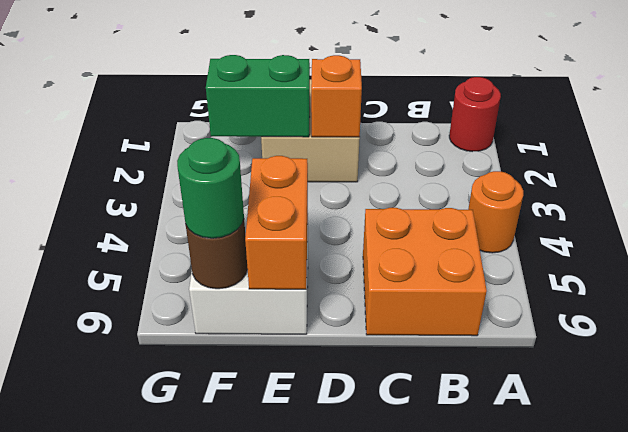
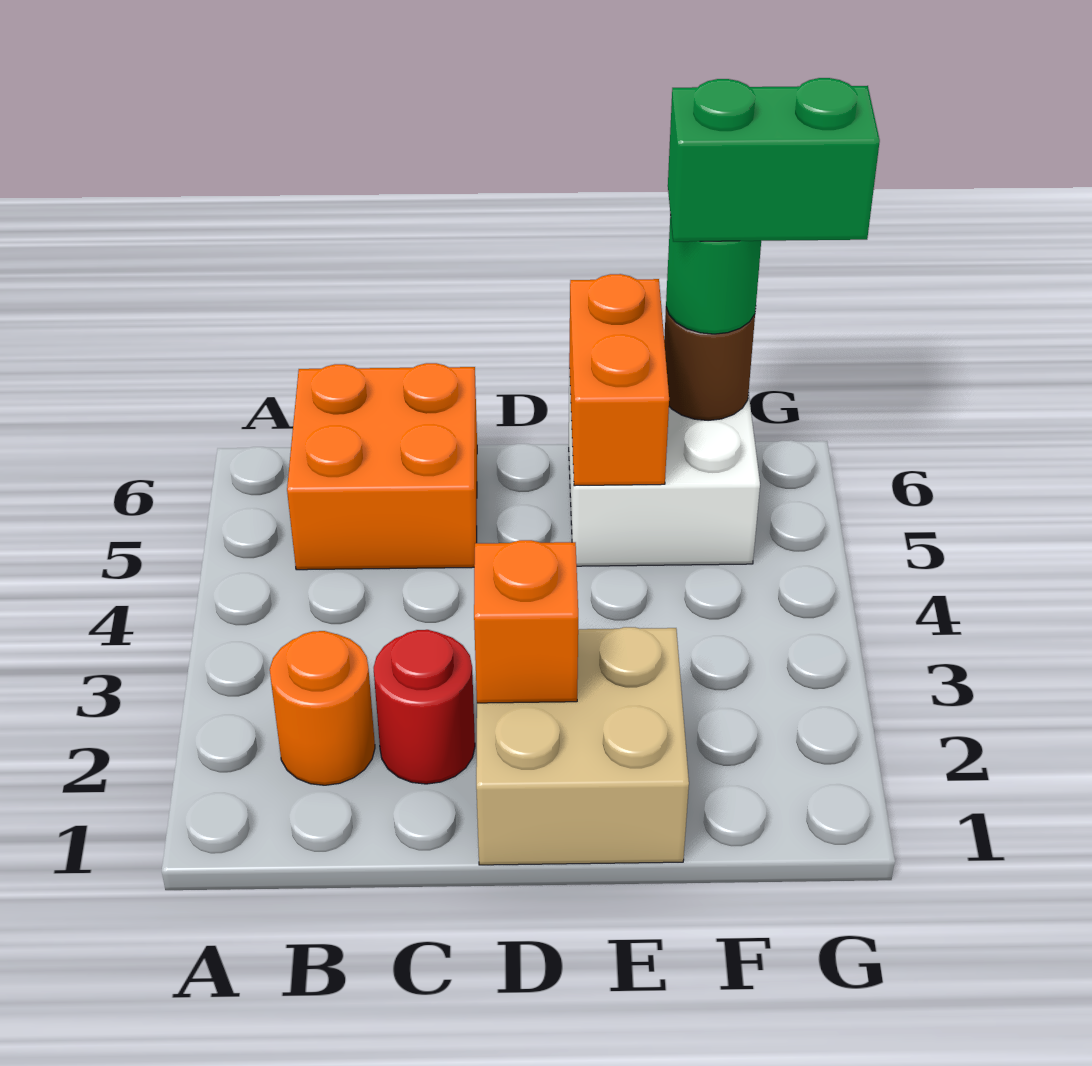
red round brick A1 level 1 -> red round brick C2 level 1
orange round brick A4 level 1 -> orange round brick B2 level 1
green brick E2:F2 level 2 -> green brick F6:G6 level 4

